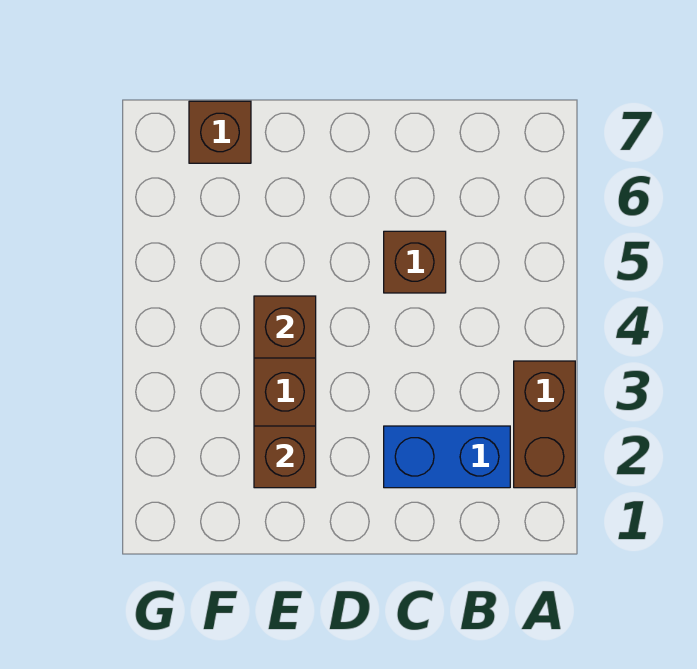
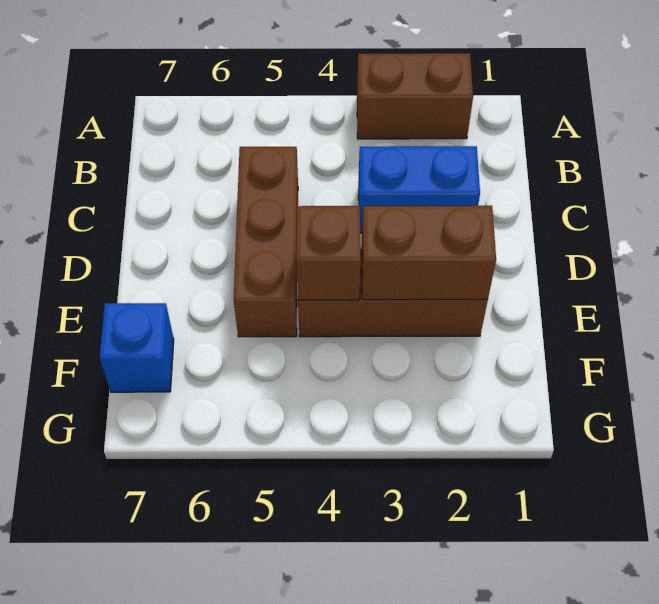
blue brick B2:C2 level 1 -> blue brick C2:C3 level 1
brown brick C5 level 1 -> brown brick C5:E5 level 1
brown brick E2 level 2 -> brown brick E2:E3 level 2
brown brick F7 level 1 -> blue brick F7 level 1

